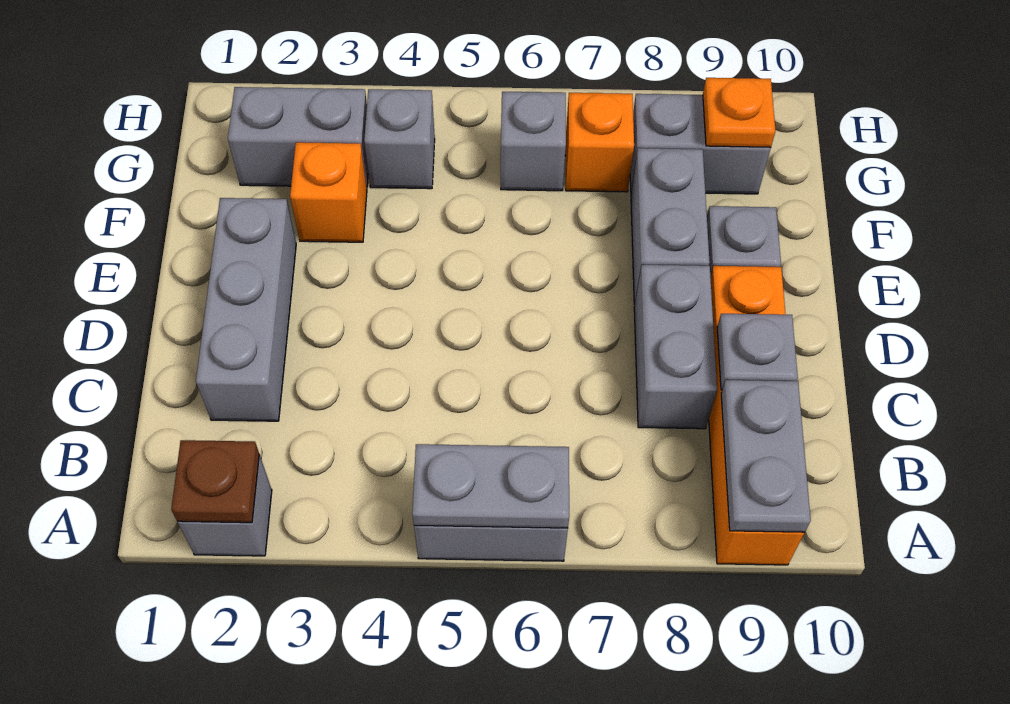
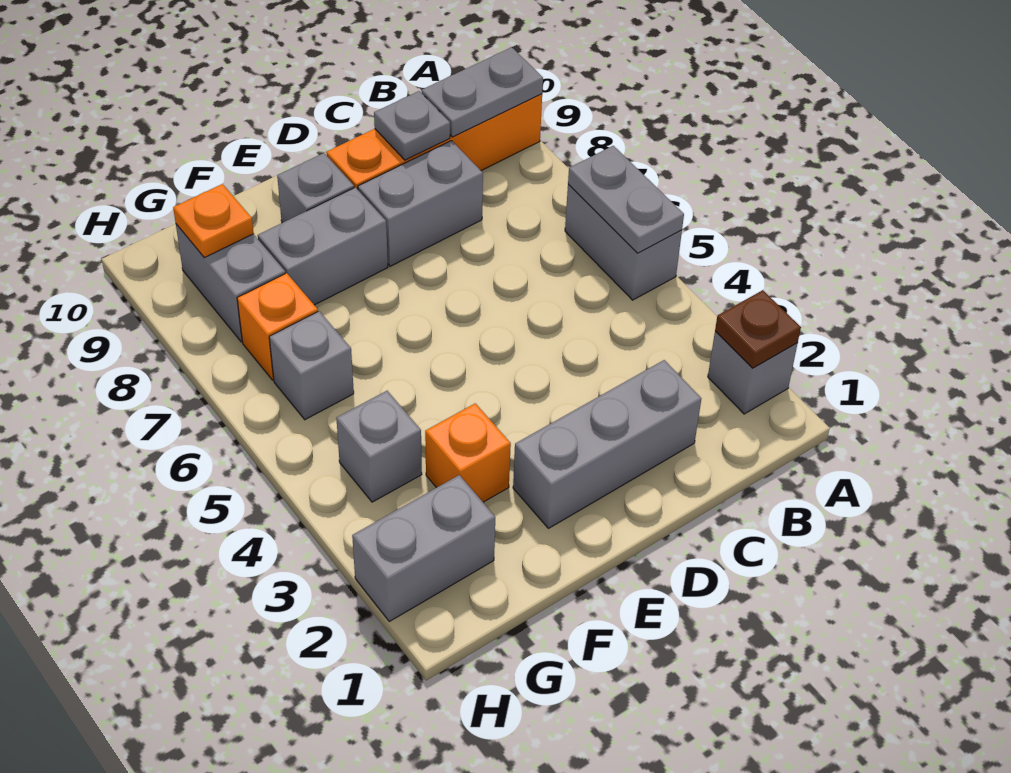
grey brick G2:G3 level 1 -> grey brick G2:H2 level 1

